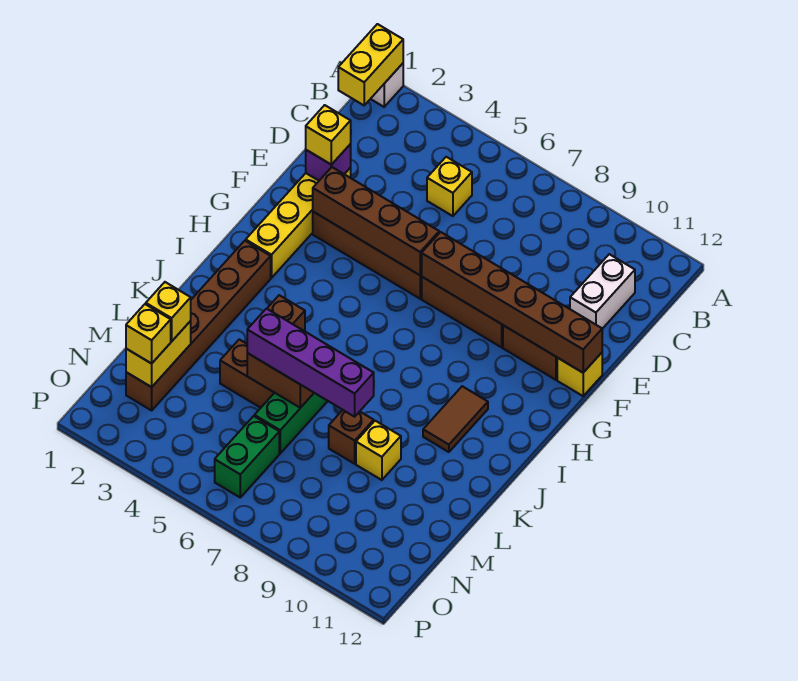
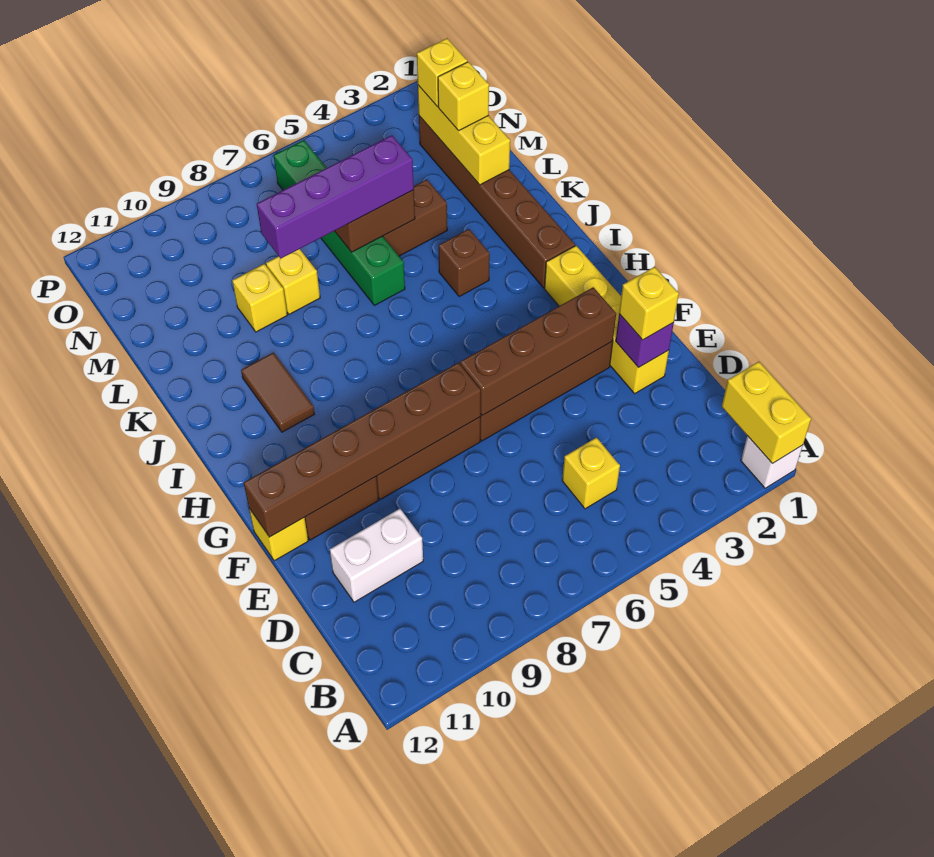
white brick C11:D11 level 1 -> white brick D10:D11 level 1
brown brick L8 level 1 -> yellow brick L8 level 1
yellow brick M2:N2 level 2 -> yellow brick L2:N2 level 2

